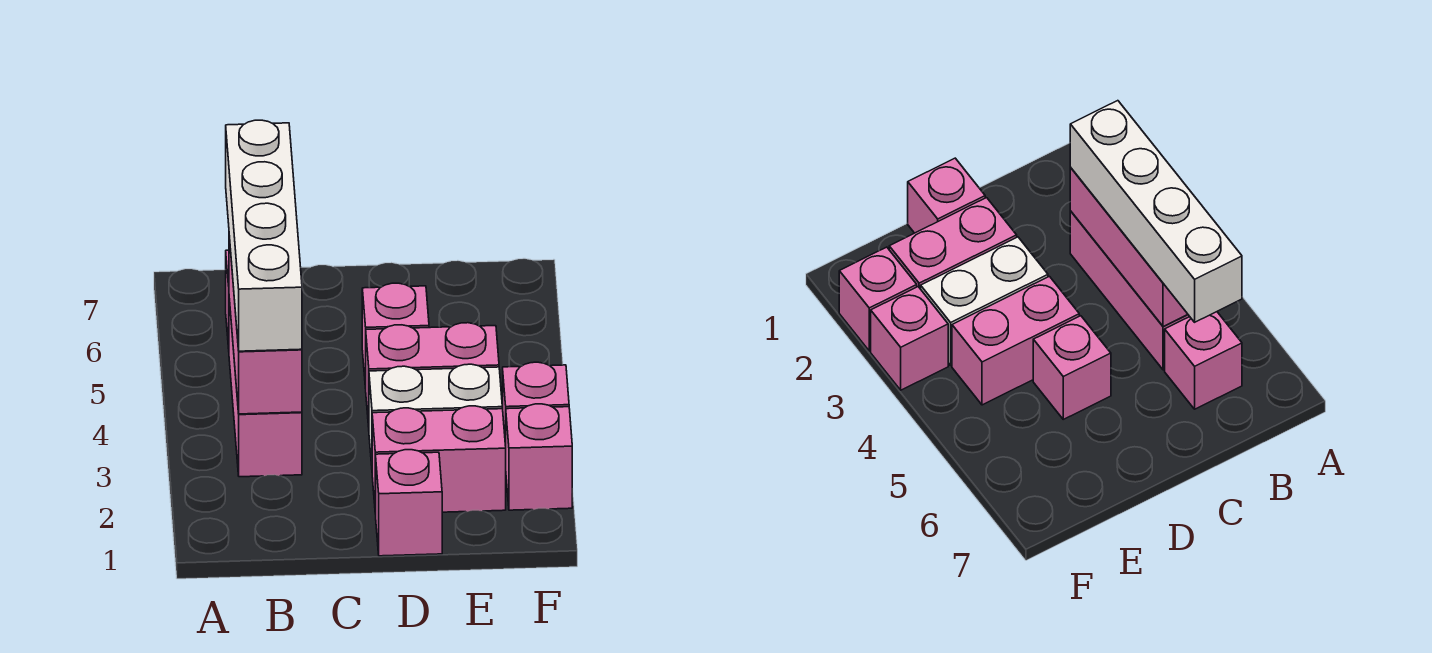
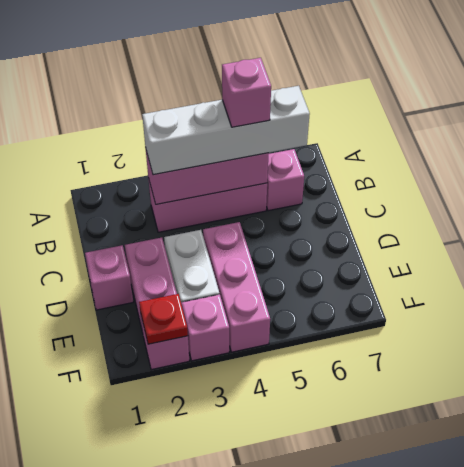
pink brick D4:E4 level 1 -> pink brick D4:F4 level 1
pink brick D5 level 1 -> pink brick B5 level 4
none -> red plate F2 level 2

